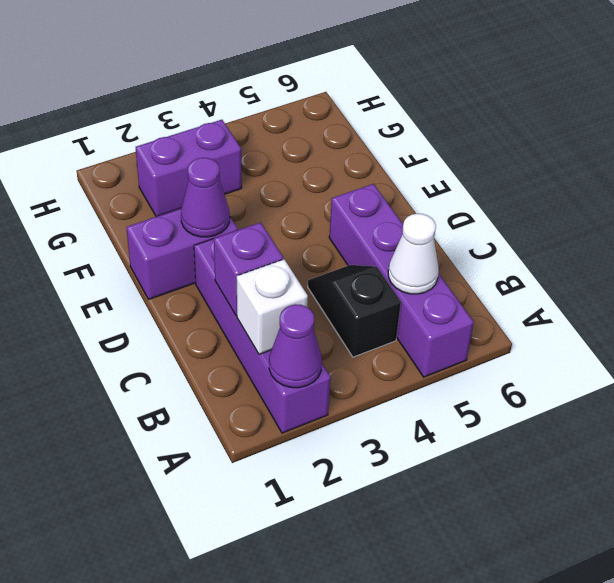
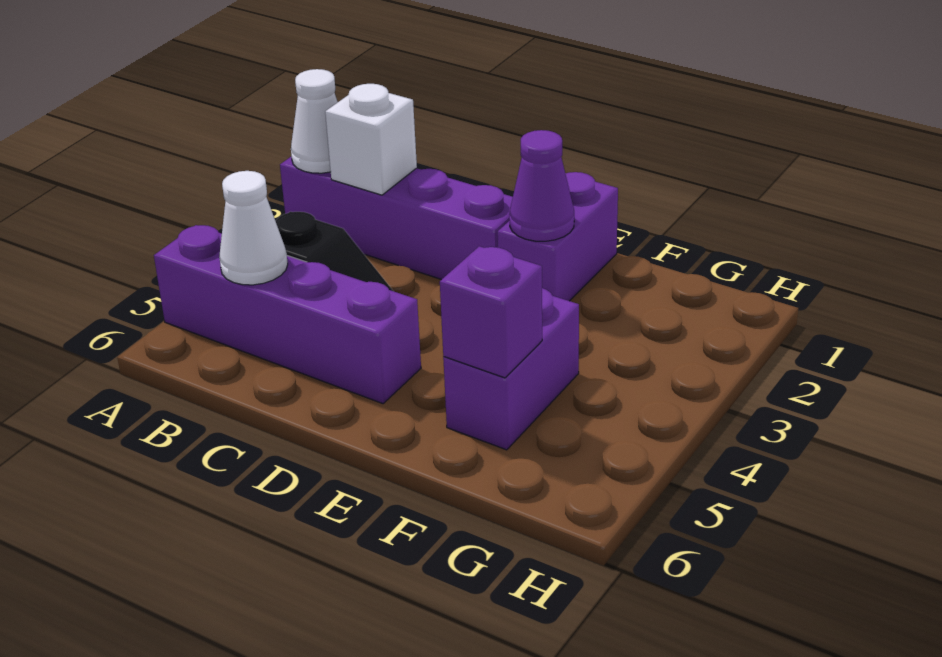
purple cone A2 level 2 -> white cone A2 level 2
purple brick C2 level 2 -> purple brick F5 level 2
purple brick G2:G3 level 1 -> purple brick F4:F5 level 1

